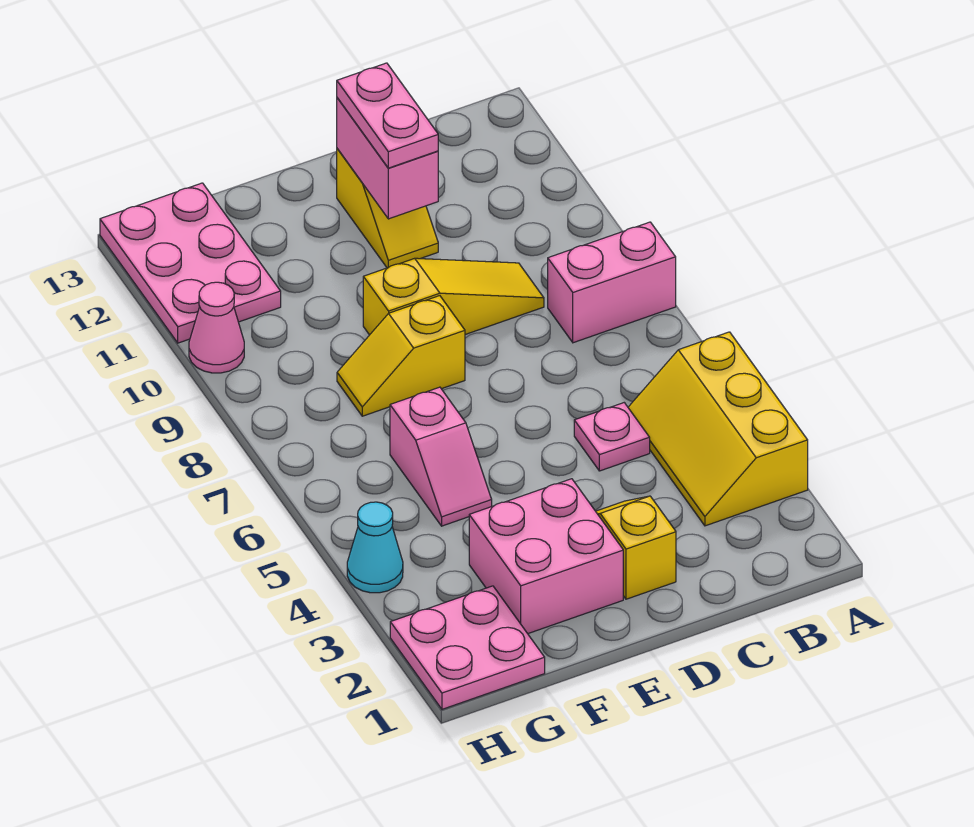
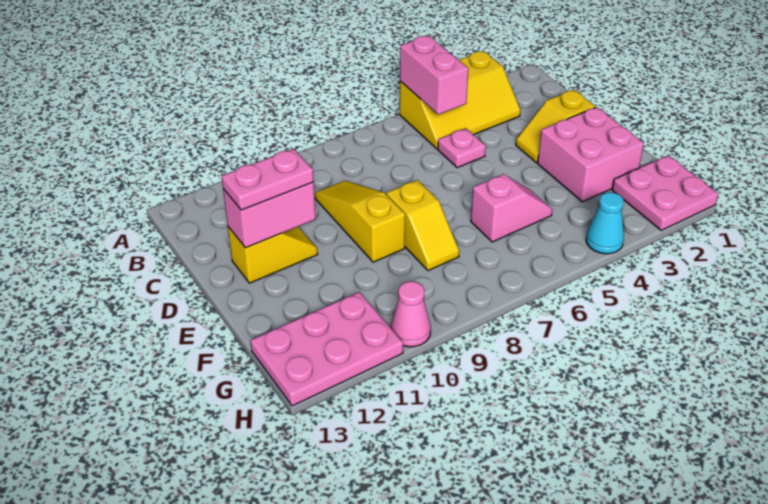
pink brick A8:B8 level 1 -> pink brick A5:B5 level 2

